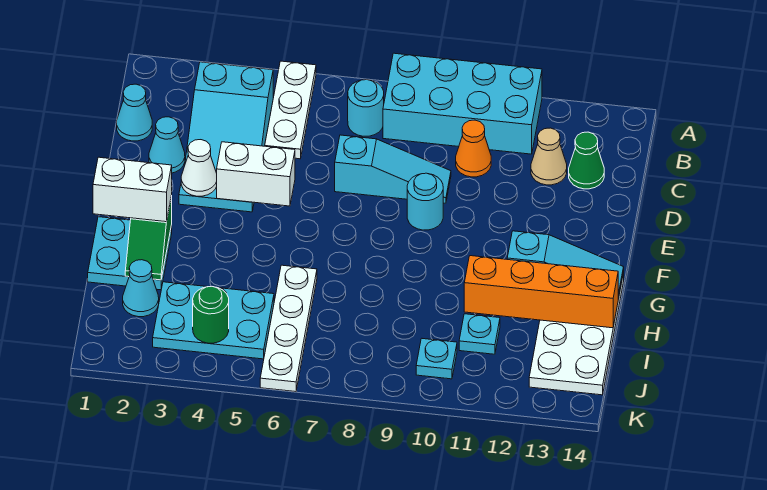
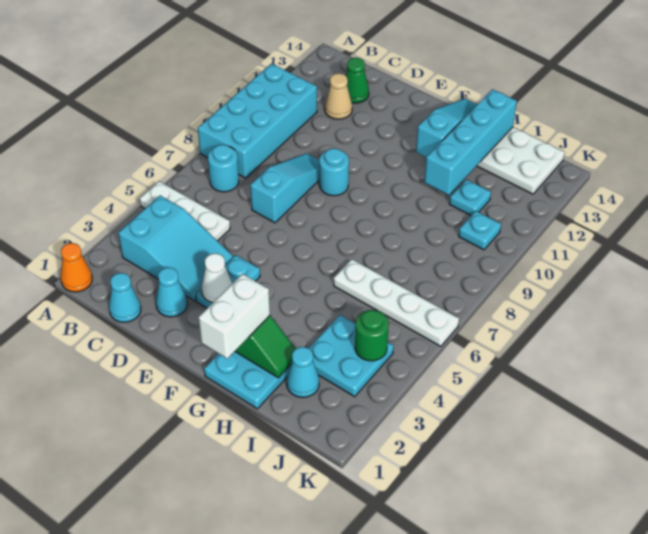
orange cone C10 level 1 -> orange cone A1 level 1
white brick E4:E5 level 2 -> none
orange brick H11:H14 level 2 -> cyan brick H11:H14 level 2
cyan plate I3:J5 level 1 -> cyan plate I3:J4 level 1

